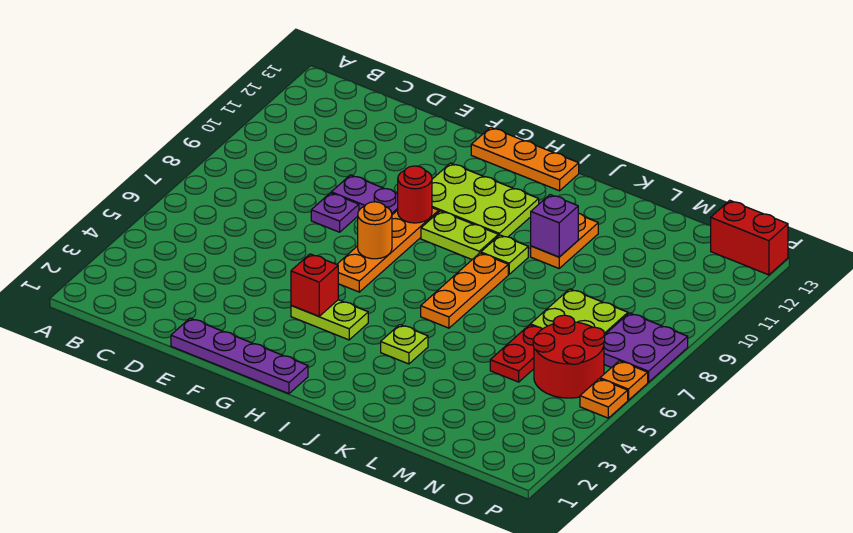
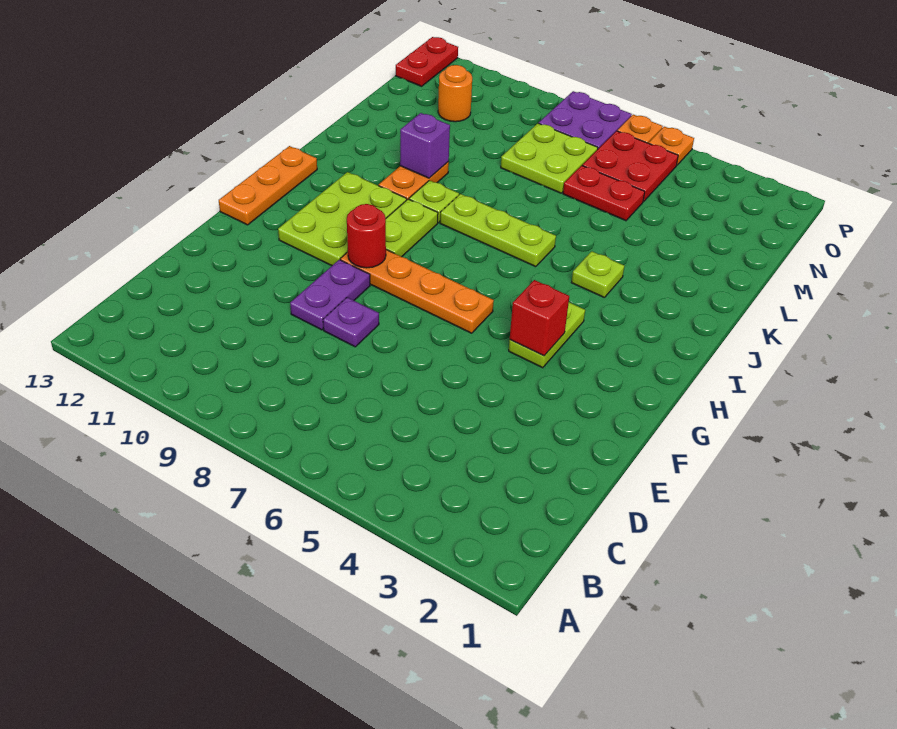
purple plate E1:H1 level 1 -> none
orange round brick G7 level 2 -> orange round brick N11 level 1
orange plate J6:J8 level 1 -> lime plate J6:J8 level 1
orange plate K10:K11 level 1 -> orange plate J10:K10 level 1
red round brick N5:O6 level 1 -> red plate N5:O6 level 1
red brick O13:P13 level 1 -> red plate O13:P13 level 1

